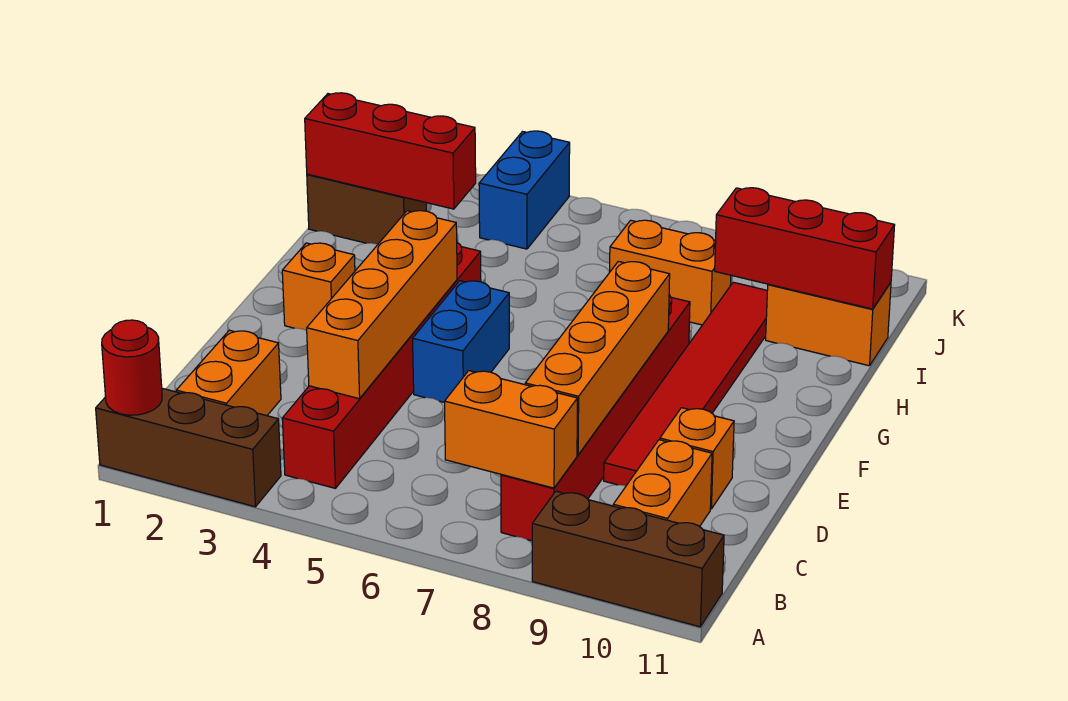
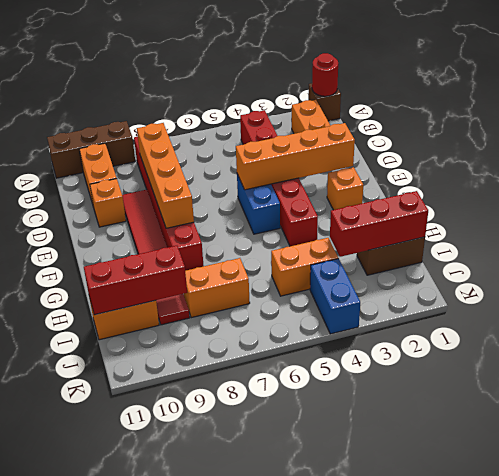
brown brick A1:A3 level 1 -> brown brick A1 level 1
orange brick B7:B8 level 2 -> orange brick I4:I5 level 1
orange brick C4:F4 level 2 -> orange brick E2:E5 level 2

